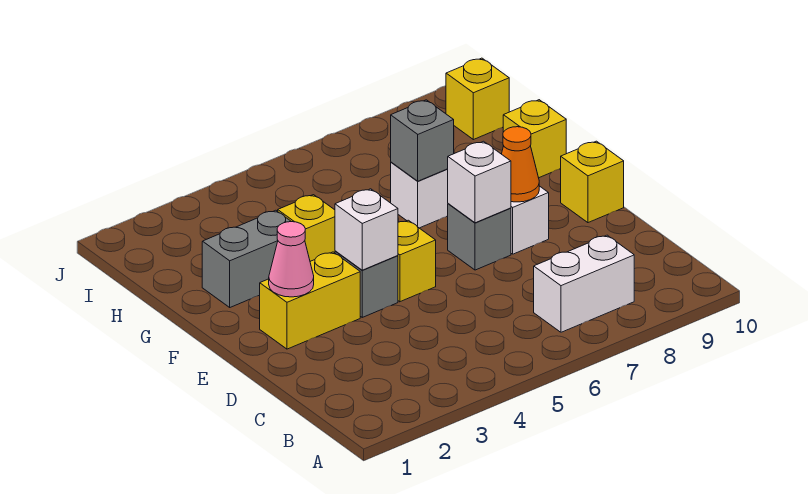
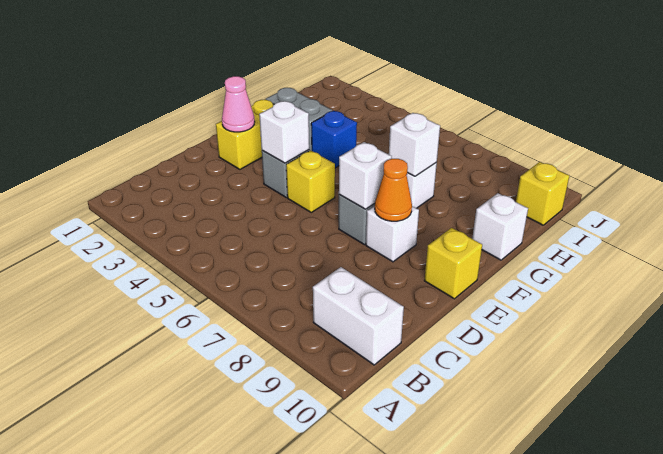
white brick B7:B8 level 1 -> white brick B9:B10 level 1
yellow brick E2:E3 level 1 -> yellow brick E2:F2 level 1
yellow brick G4 level 1 -> blue brick G4 level 1
grey brick G7 level 2 -> white brick G7 level 2
yellow brick G10 level 1 -> white brick G10 level 1

